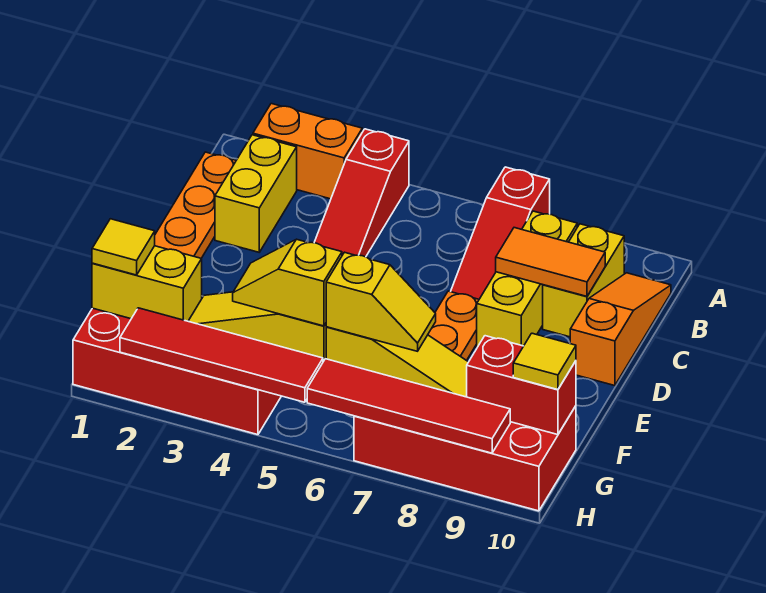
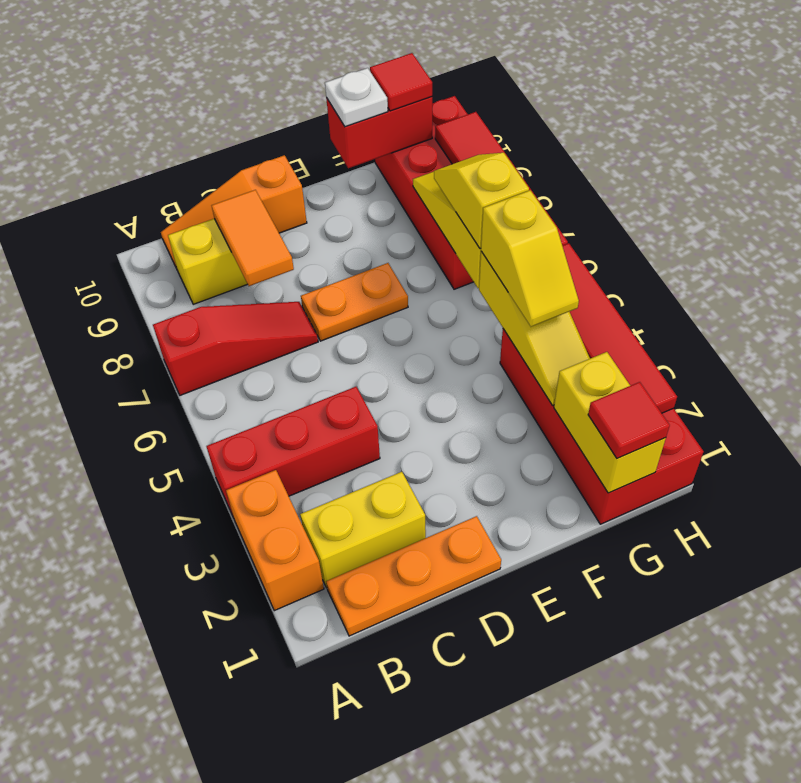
red slope A4:C4 level 1 top A -> red brick A4:C4 level 1
yellow brick B8:D8 level 1 -> none
none -> white plate F10 level 3
yellow tile G1 level 3 -> red tile G1 level 3
red brick G9:G10 level 2 -> red brick F10:G10 level 2
yellow tile G10 level 3 -> red tile G10 level 3

